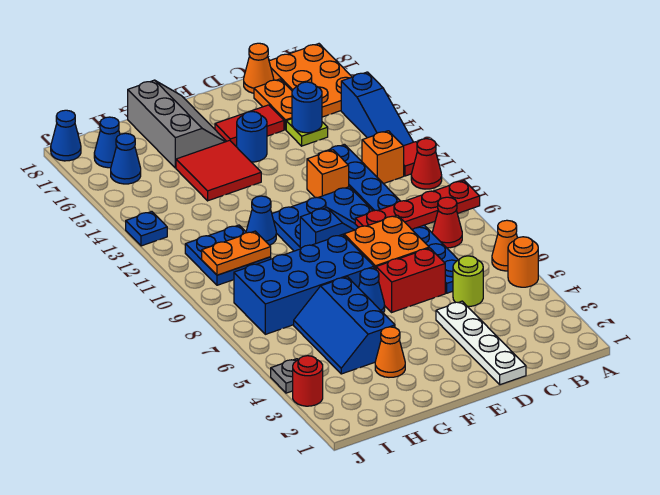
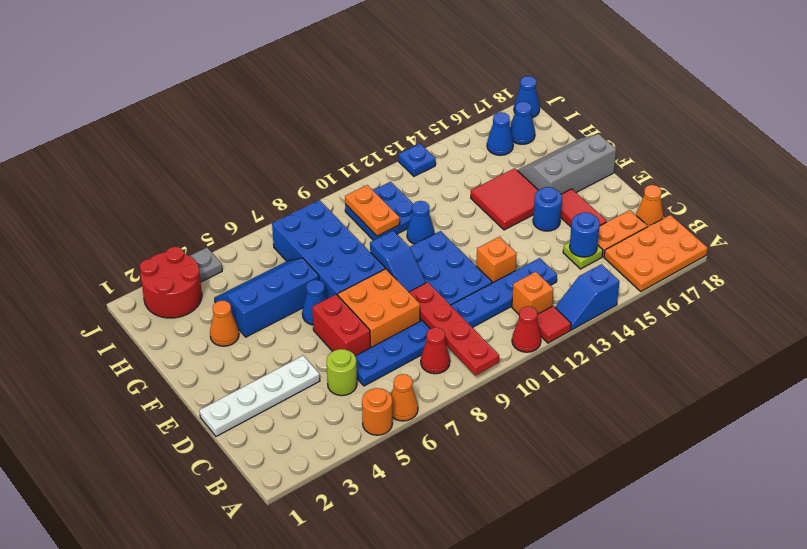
blue slope A13:A15 level 1 top 15 -> blue slope A13:A14 level 1 top 14
grey slope F16:G18 level 1 top G -> grey slope F16:G18 level 1 top F
red round brick J3 level 1 -> red round brick I2:J3 level 1

